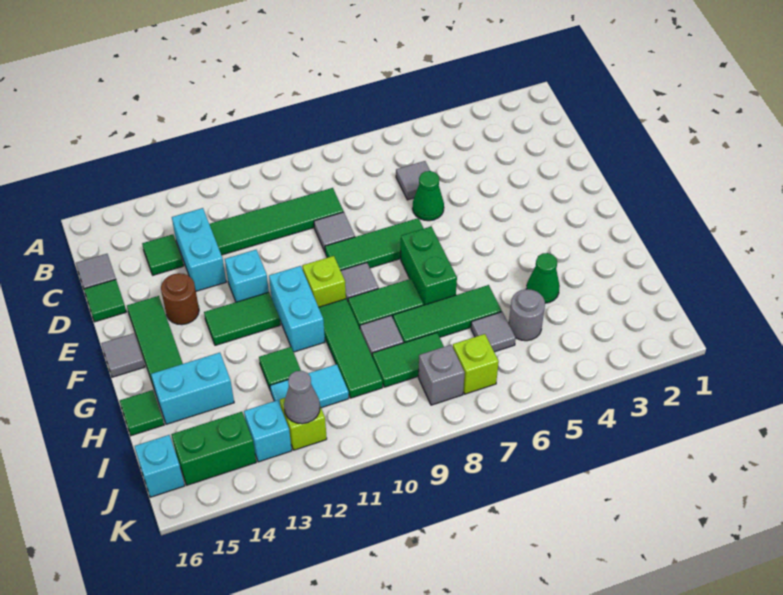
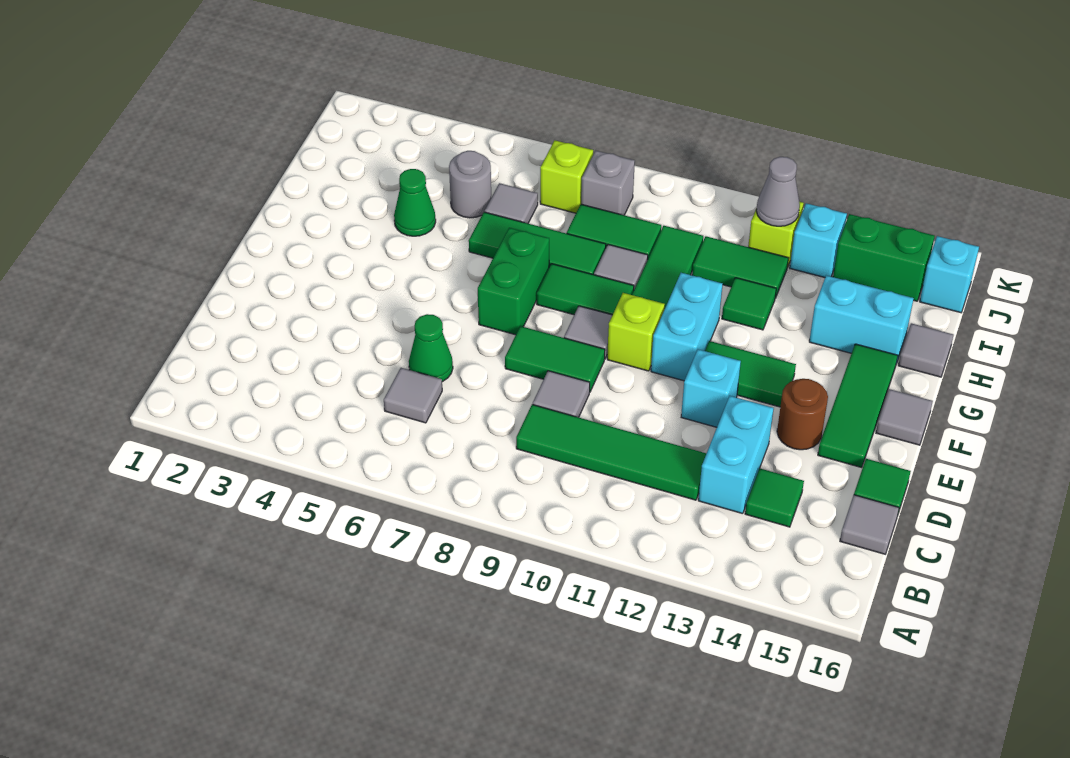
green tile E7:E9 level 1 -> green tile E8:E9 level 1
green tile H16 level 1 -> grey tile H16 level 1
cyan tile I11:I12 level 1 -> green tile I11:I12 level 1

